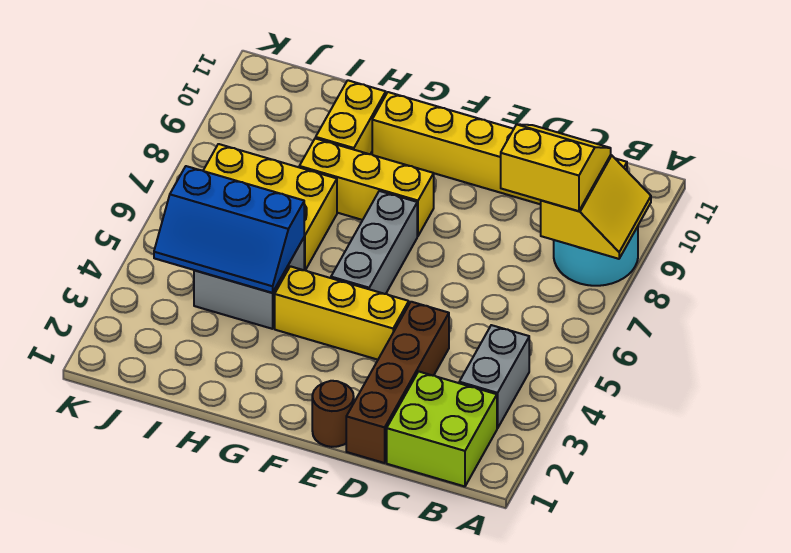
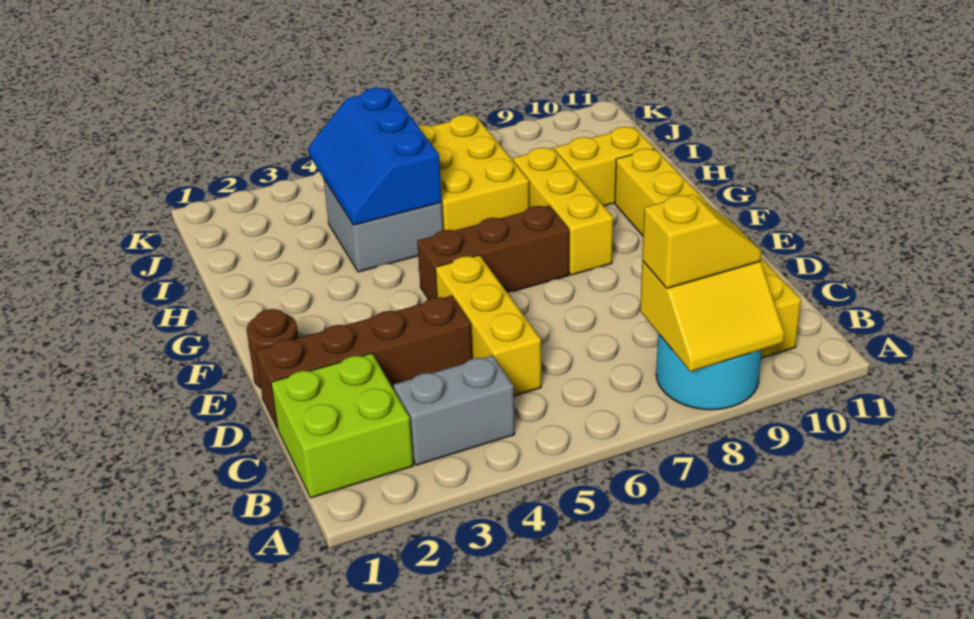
yellow slope B8:C9 level 3 top 8 -> yellow slope B8:B9 level 3 top 8
yellow brick E4:G4 level 1 -> yellow brick C5:E5 level 1
grey brick F5:F7 level 1 -> brown brick F5:F7 level 1

